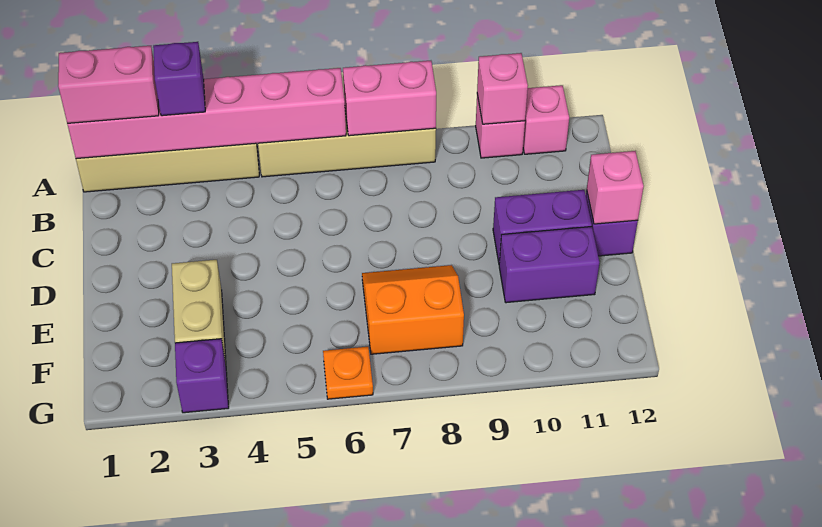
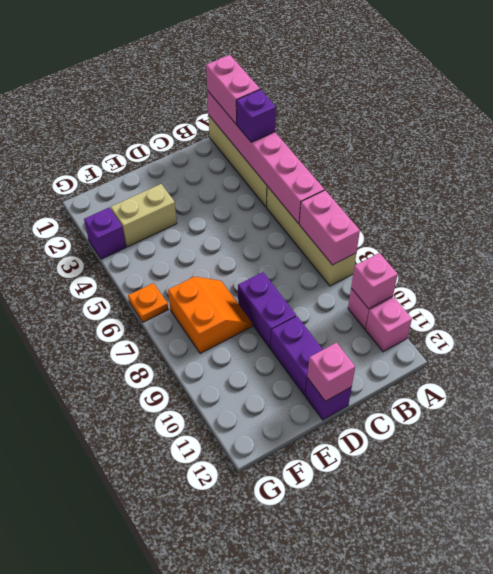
purple brick E10:E11 level 1 -> purple brick D8:D9 level 1

